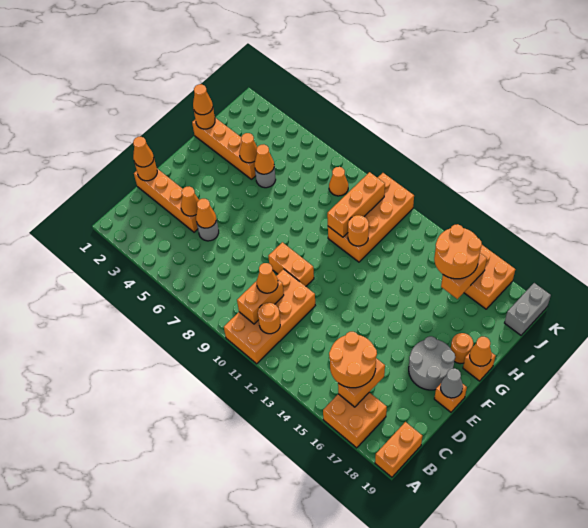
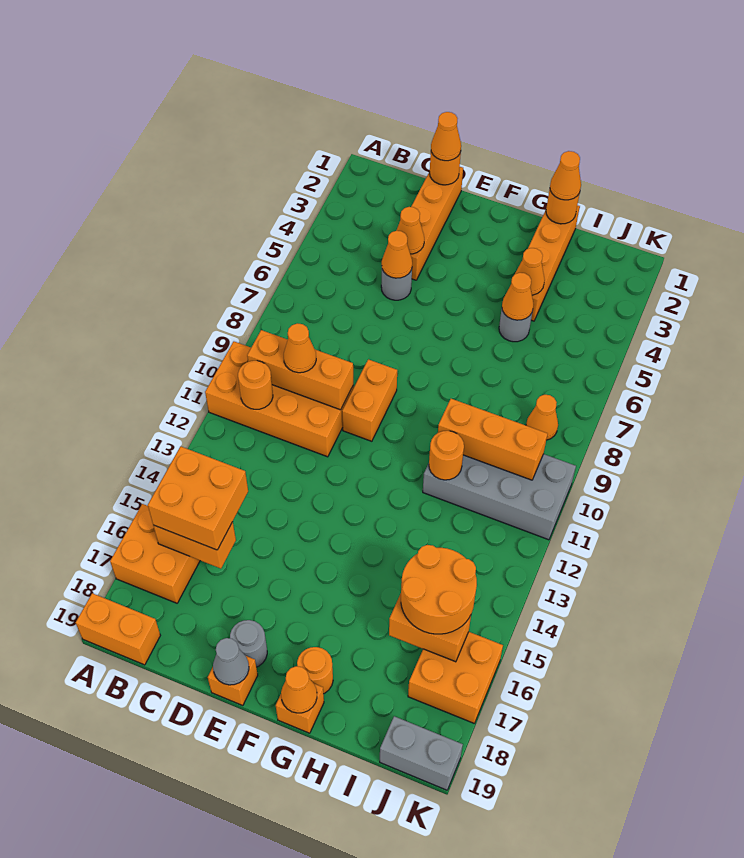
orange brick B10:C10 level 2 -> orange brick B10:D10 level 2
orange round brick B15:C16 level 3 -> orange brick B15:C16 level 3
grey round brick E17:F18 level 1 -> grey round brick E18 level 1
orange brick H10:K11 level 1 -> grey brick H10:K11 level 1

